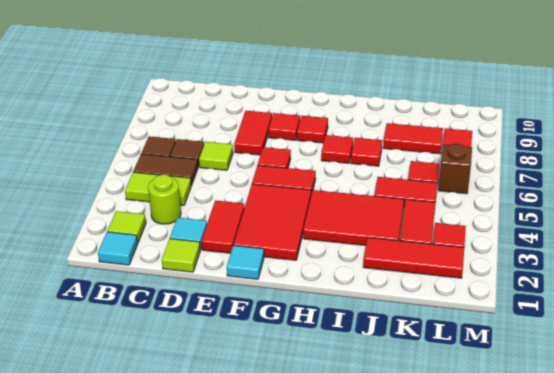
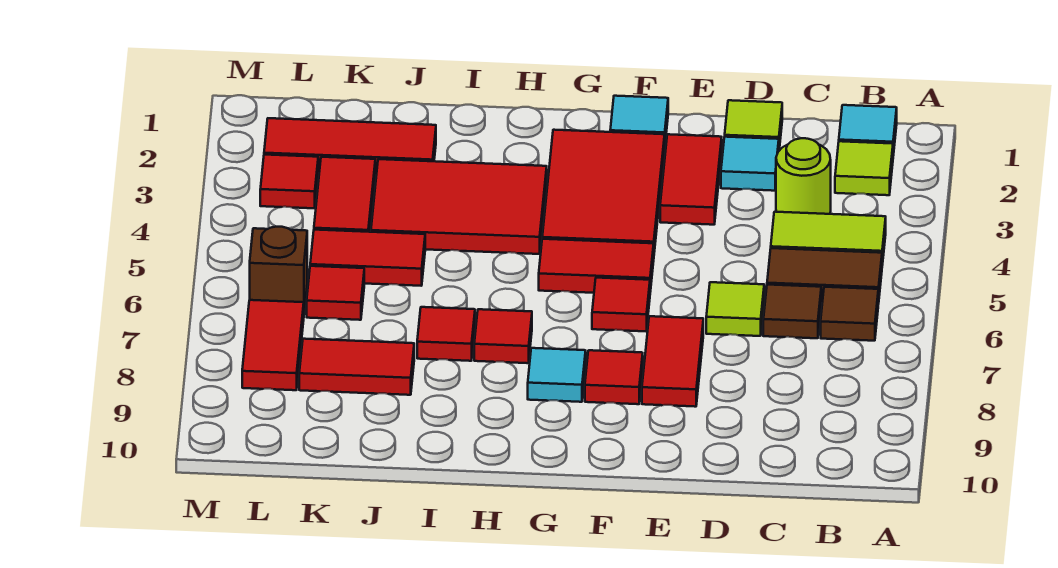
red tile G8 level 1 -> cyan tile G8 level 1

